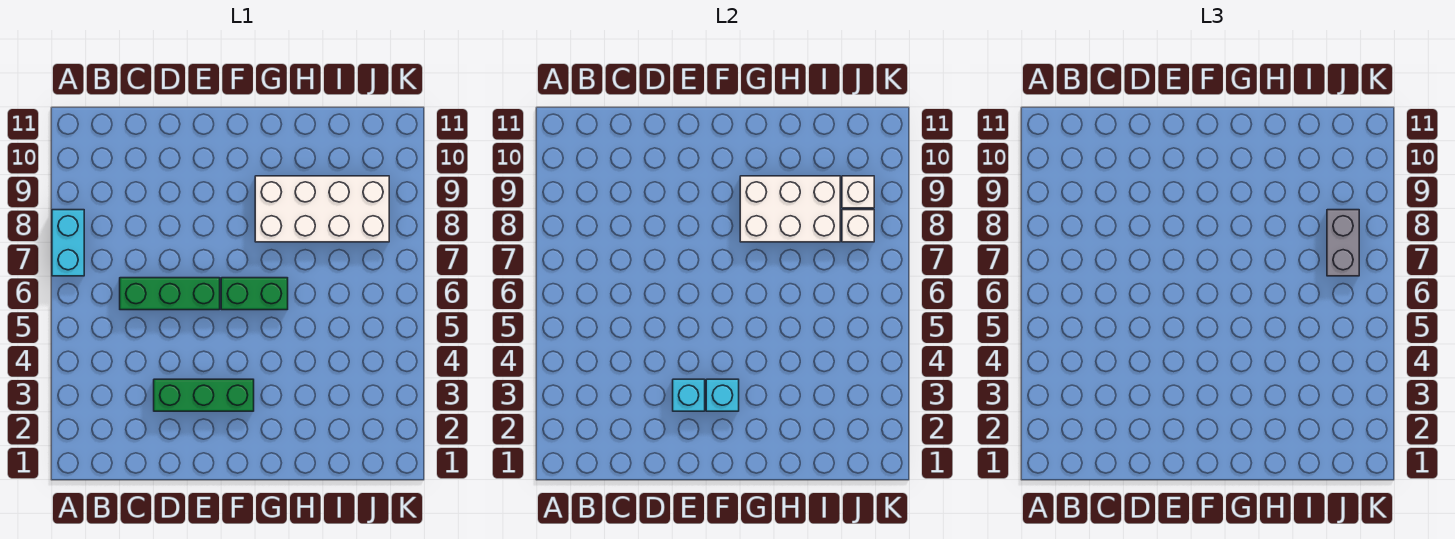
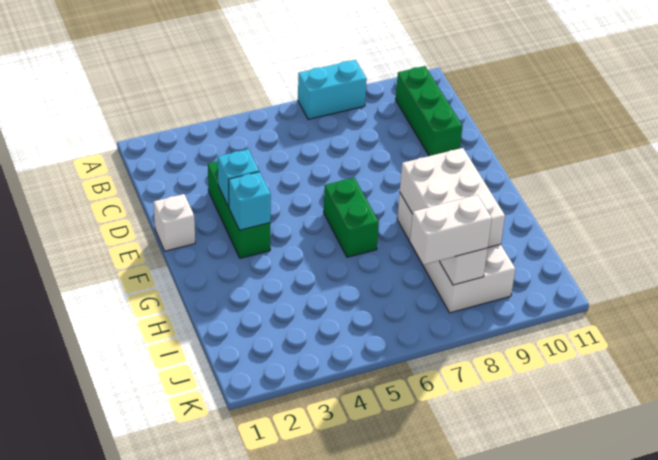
green brick C6:E6 level 1 -> green brick B10:D10 level 1
grey brick J7:J8 level 3 -> white brick J7:J8 level 3
white brick J9 level 2 -> white brick E1 level 1

